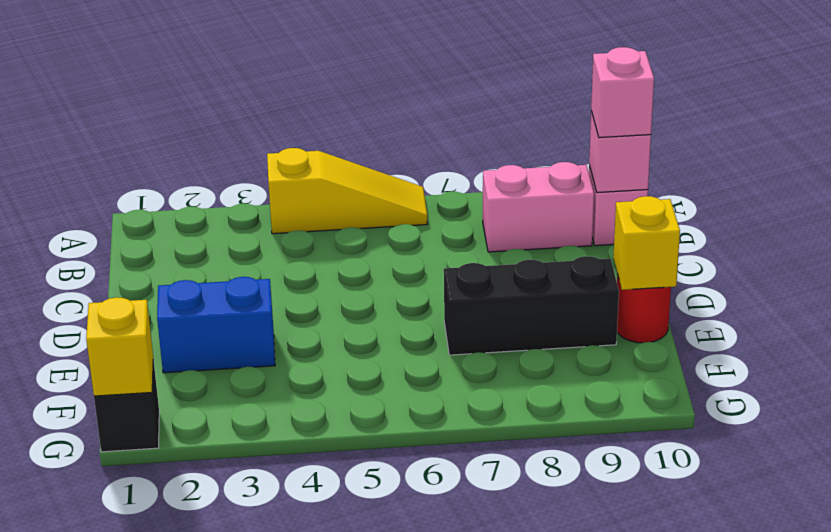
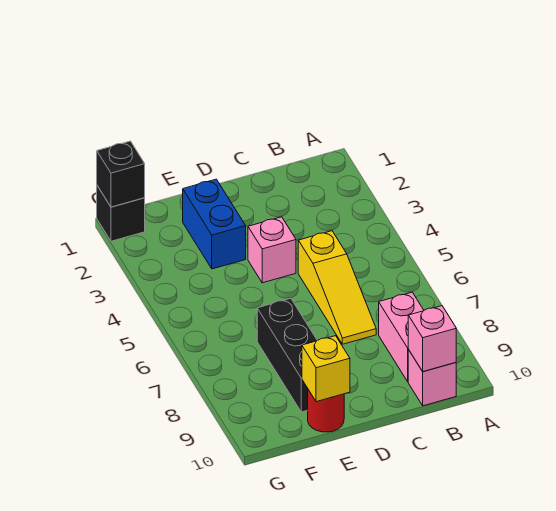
yellow slope A4:A6 level 1 top 4 -> yellow slope C5:C7 level 1 top 5
pink brick B10 level 3 -> pink brick D4 level 1
yellow brick G1 level 2 -> black brick G1 level 2

